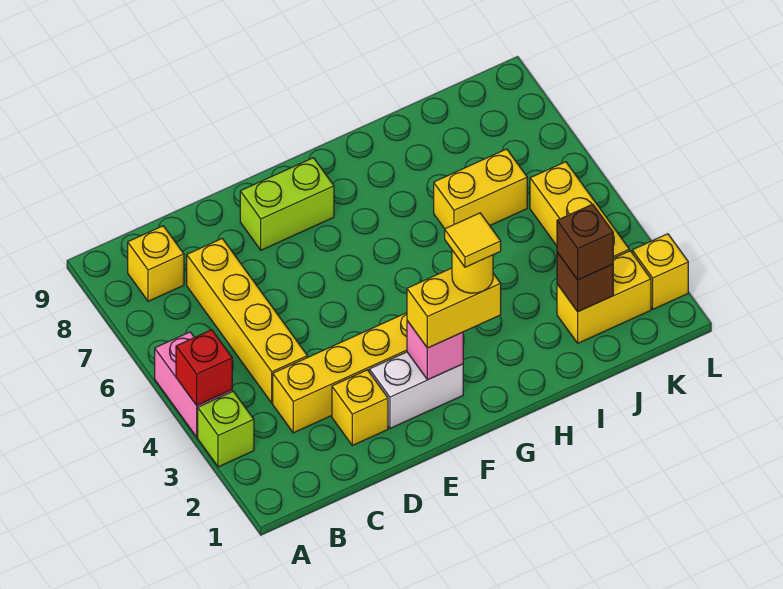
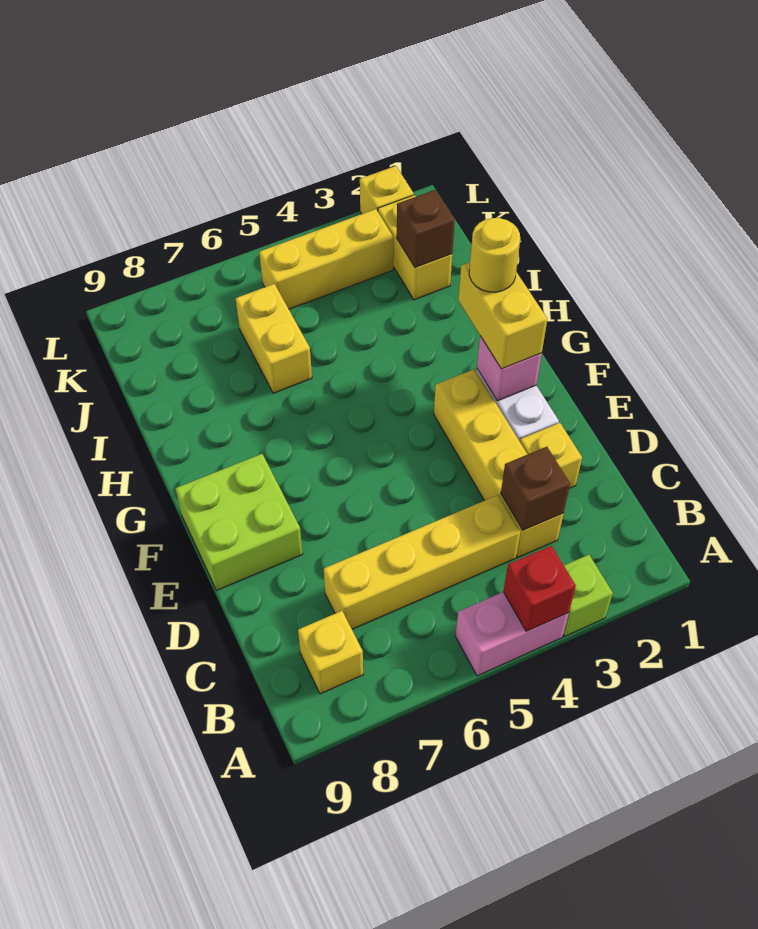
lime brick E8:F8 level 1 -> lime brick E8:F9 level 1
yellow tile G2 level 5 -> none
brown brick J2 level 3 -> brown brick C3 level 2

